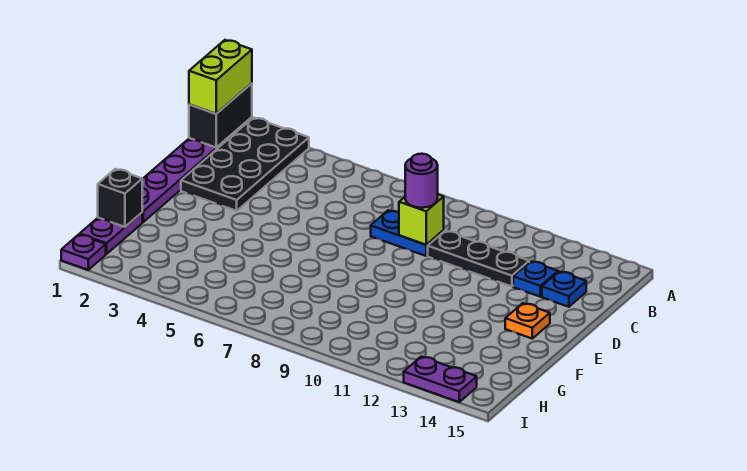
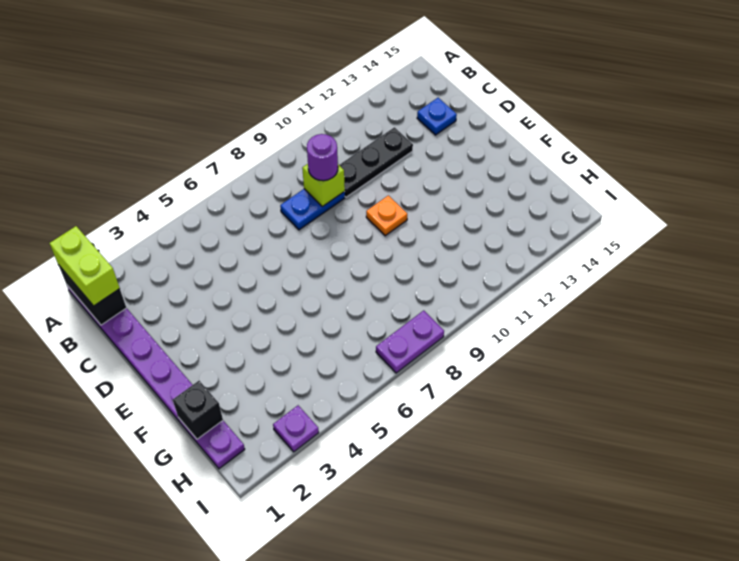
black plate A2:D3 level 1 -> none
blue plate C13 level 1 -> none
orange plate E14 level 1 -> orange plate E10 level 1
purple plate I1 level 1 -> purple plate I3 level 1
purple plate I13:I14 level 1 -> purple plate I7:I8 level 1

